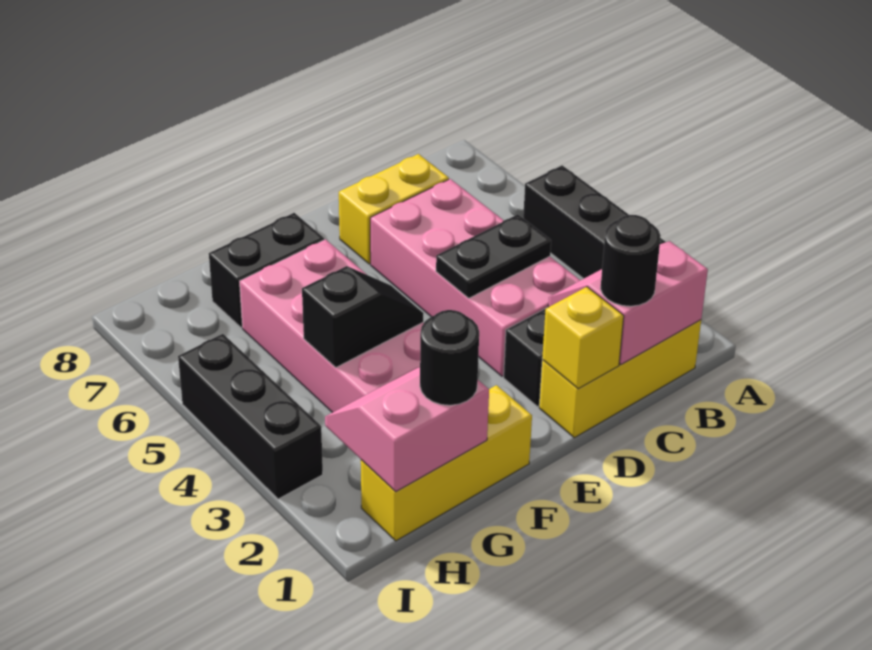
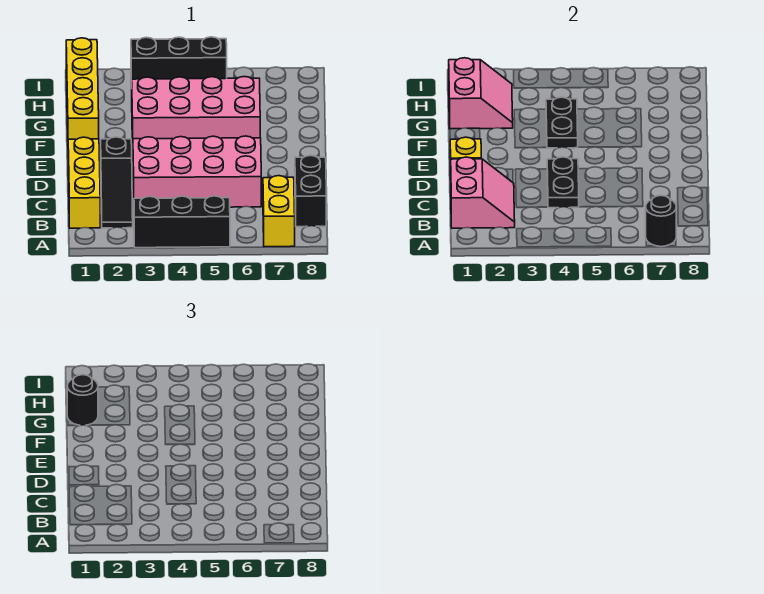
black round brick C1 level 3 -> black round brick A7 level 2
yellow brick C7:D7 level 1 -> yellow brick A7:B7 level 1
yellow brick F1:H1 level 1 -> yellow brick F1:I1 level 1
black slope F4:G4 level 2 top G -> black plate F4:G4 level 2
black brick F7:G7 level 1 -> black brick B8:C8 level 1

